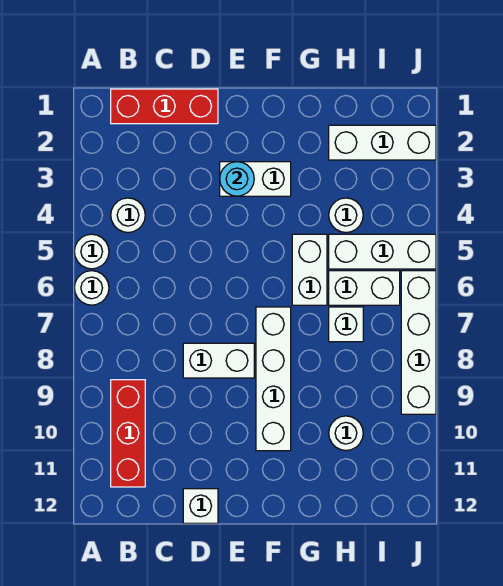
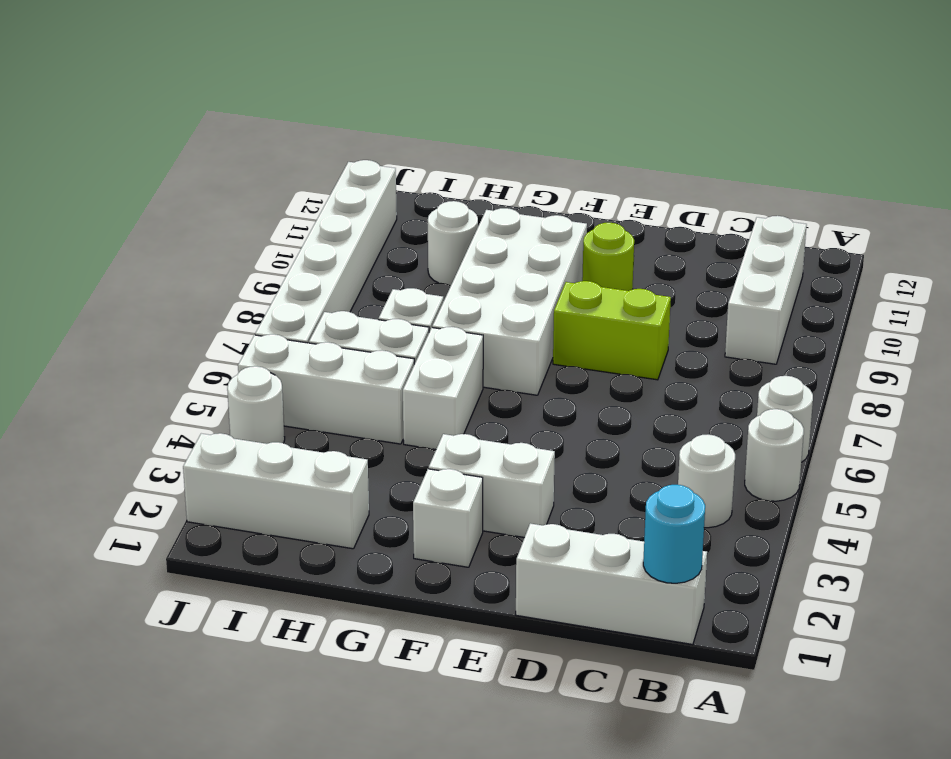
red brick B1:D1 level 1 -> white brick B1:D1 level 1
red brick B9:B11 level 1 -> white brick B9:B11 level 1
white brick D8:E8 level 1 -> lime brick D8:E8 level 1
white brick D12 level 1 -> white brick F2 level 1
cyan round brick E3 level 2 -> cyan round brick B1 level 2
none -> lime round brick E10 level 1
white brick F7:F10 level 1 -> white brick F7:G10 level 1
white round brick H4 level 1 -> white round brick J4 level 1
white brick J6:J9 level 1 -> white brick J6:J11 level 1

